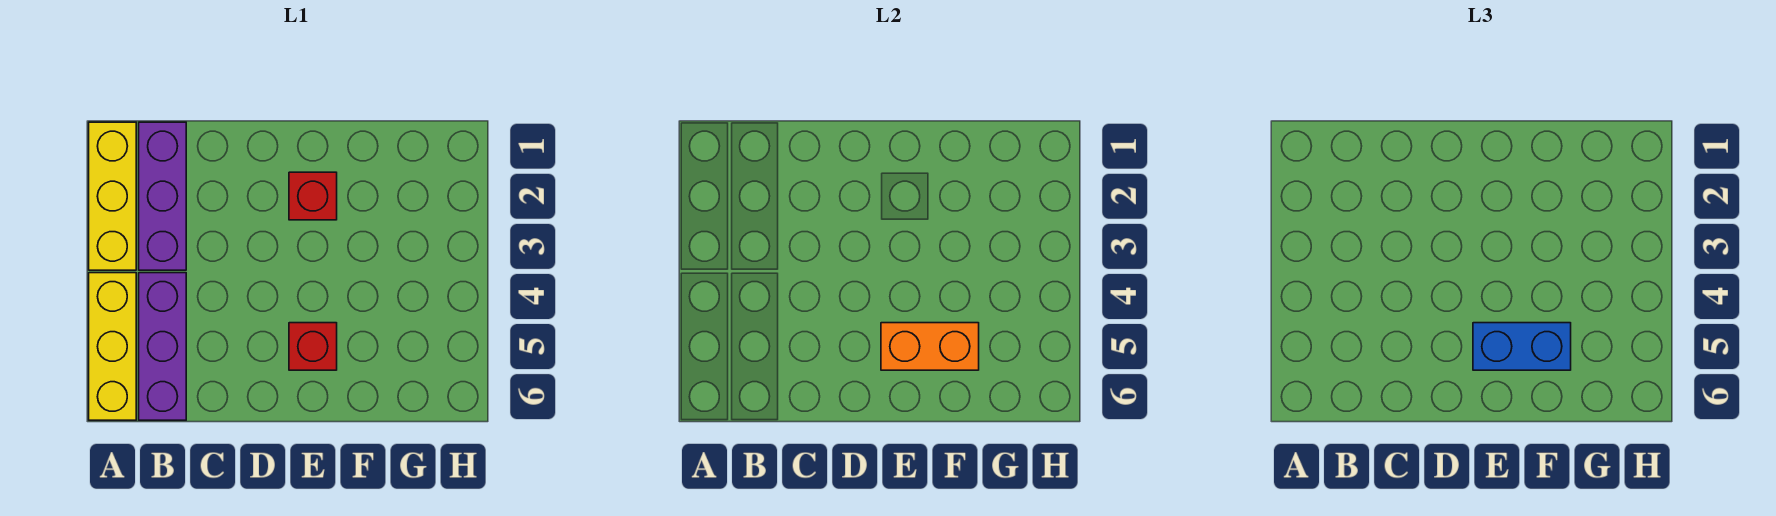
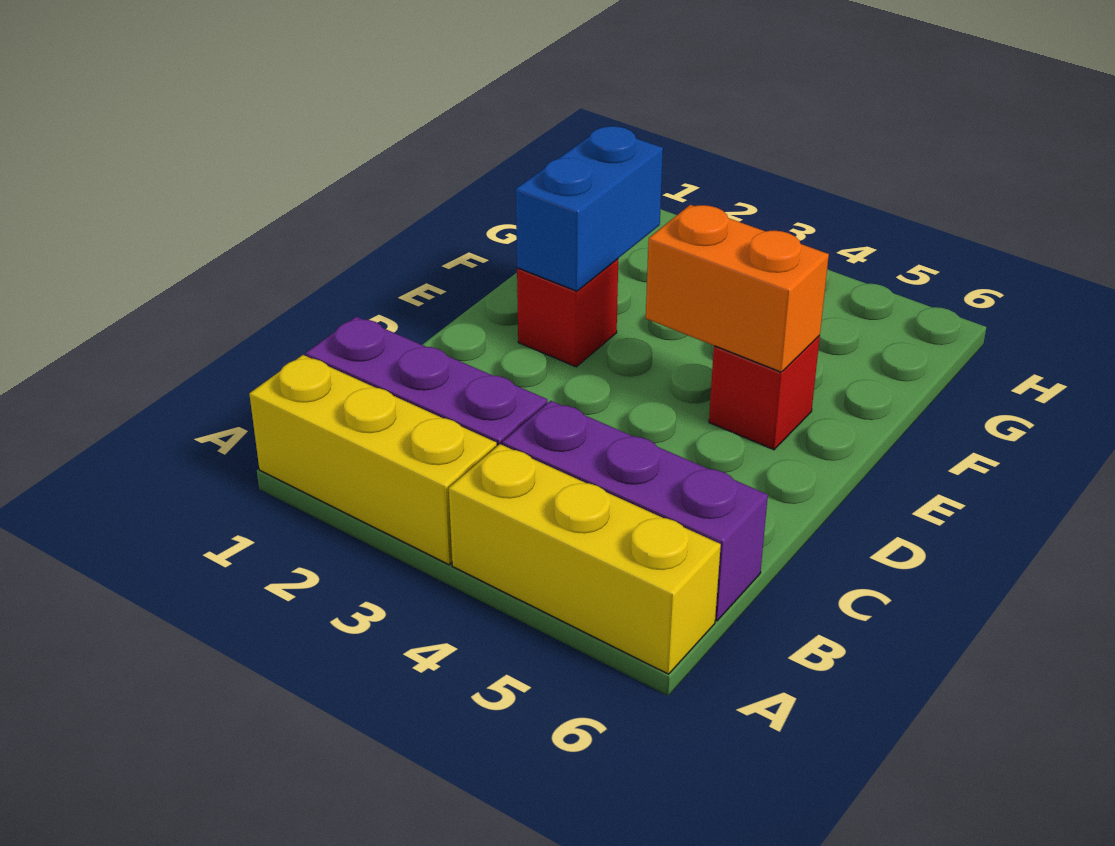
orange brick E5:F5 level 2 -> orange brick E4:E5 level 2
blue brick E5:F5 level 3 -> blue brick E2:F2 level 2

